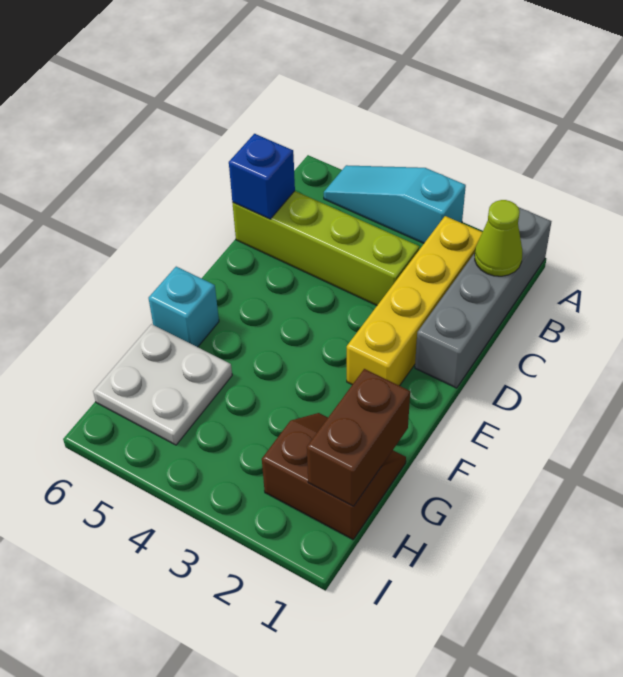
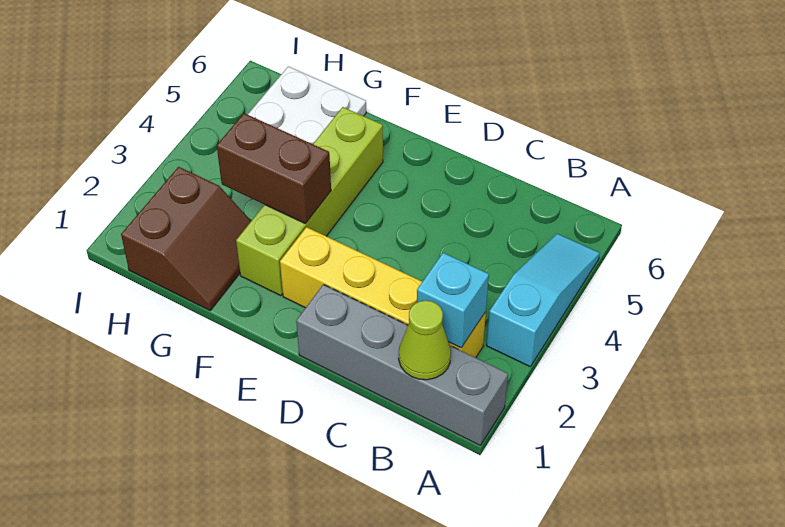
lime brick C3:C6 level 1 -> lime brick F2:F5 level 1
blue brick C6 level 2 -> none
cyan brick F6 level 1 -> cyan brick B2 level 2
brown brick G1:H1 level 2 -> brown brick F3:G3 level 2

